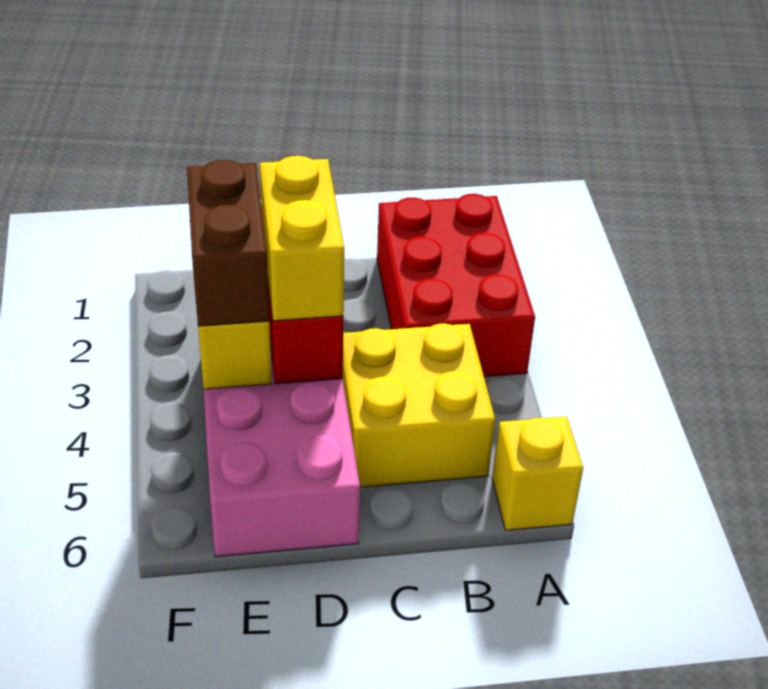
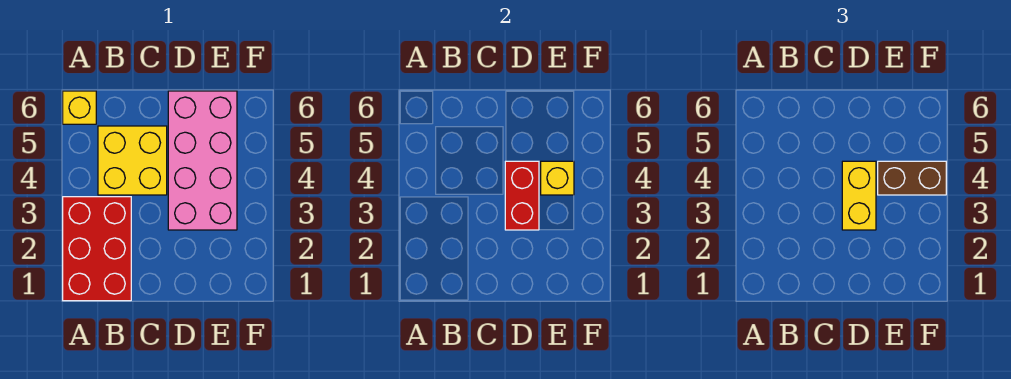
brown brick E3:E4 level 3 -> brown brick E4:F4 level 3

